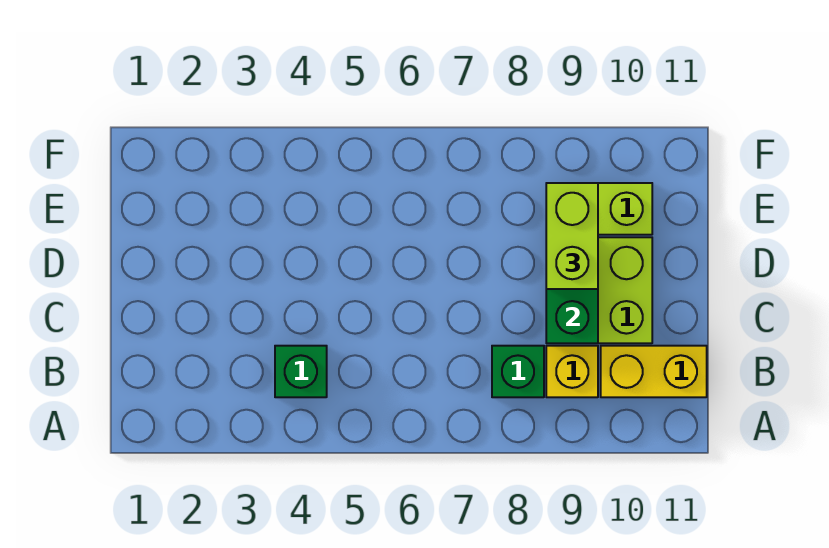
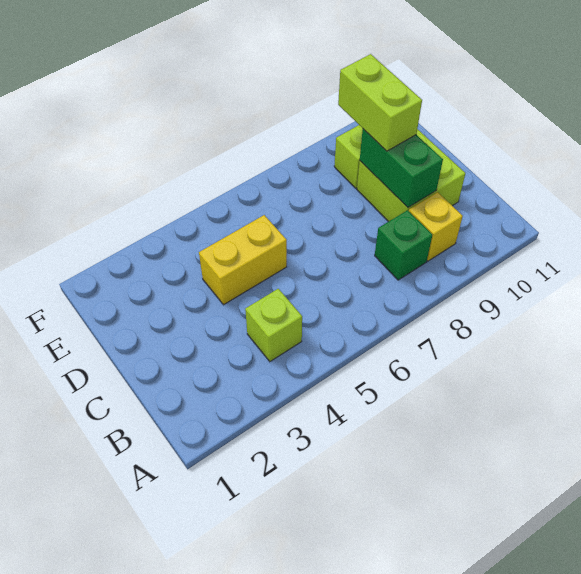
green brick B4 level 1 -> lime brick B4 level 1
yellow brick B10:B11 level 1 -> yellow brick D4:D5 level 1

